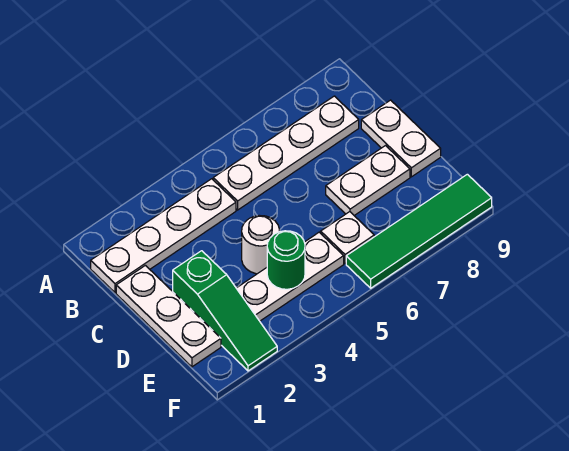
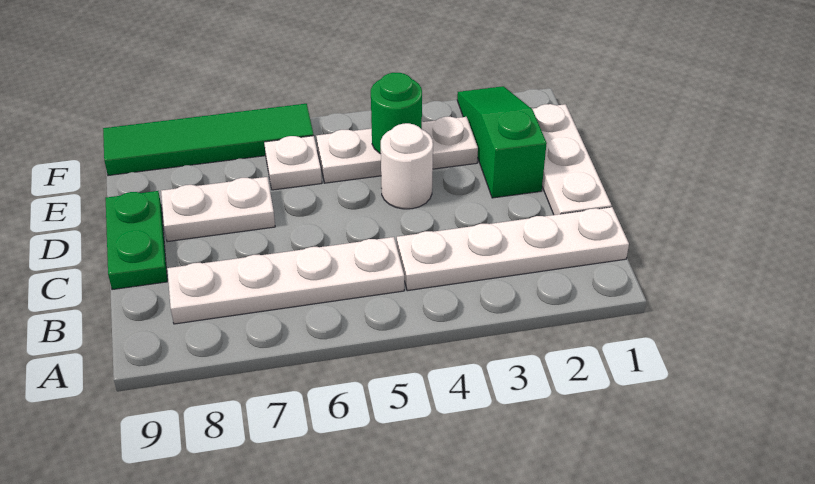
white plate C9:D9 level 1 -> green plate C9:D9 level 1

